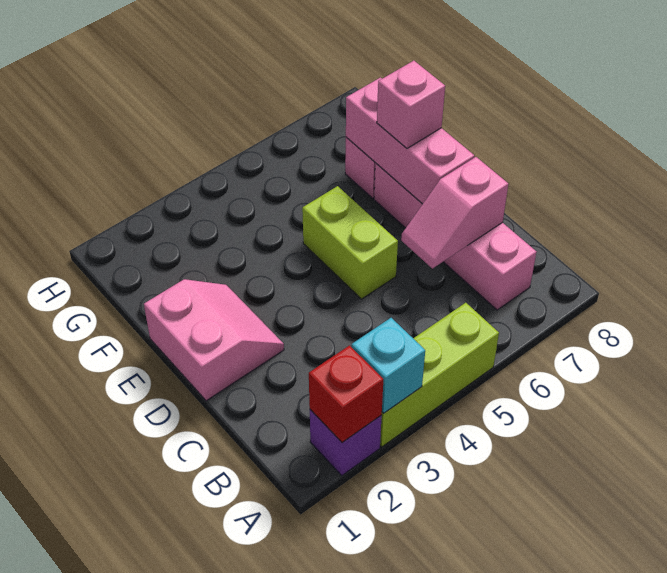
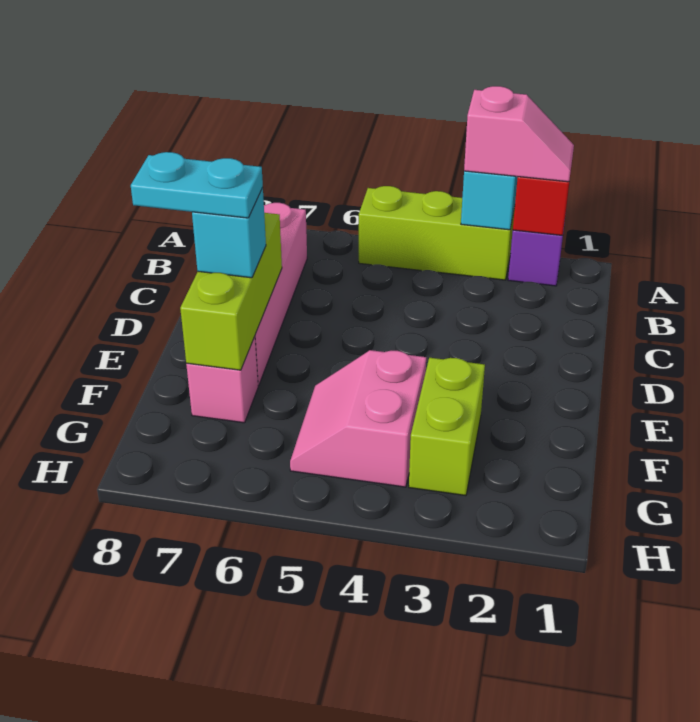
pink slope C6:C7 level 2 top 7 -> pink slope A2:A3 level 3 top 3
pink slope D1:E2 level 1 top 1 -> pink slope F4:G5 level 1 top 4
lime brick D5:E5 level 1 -> lime brick F3:G3 level 1
pink brick D7:F7 level 2 -> lime brick D7:F7 level 2
pink brick E7 level 3 -> cyan brick E7 level 3
none -> cyan plate E7:E8 level 4

